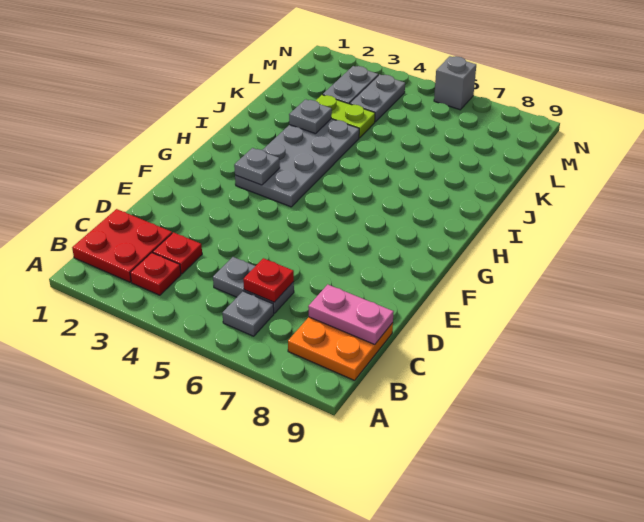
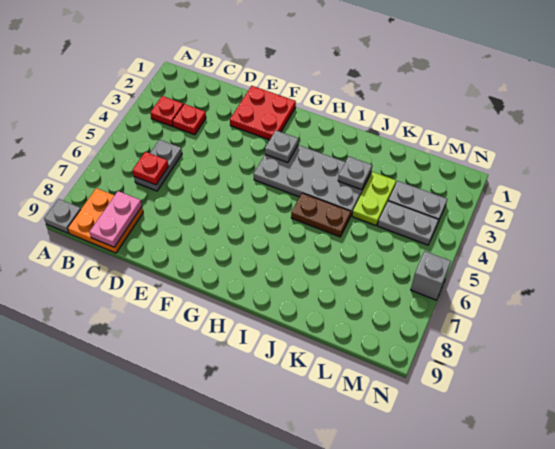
red plate B1:C2 level 1 -> red plate E1:F2 level 1
grey plate B6 level 1 -> grey plate A9 level 1
none -> brown plate I5:J5 level 1

